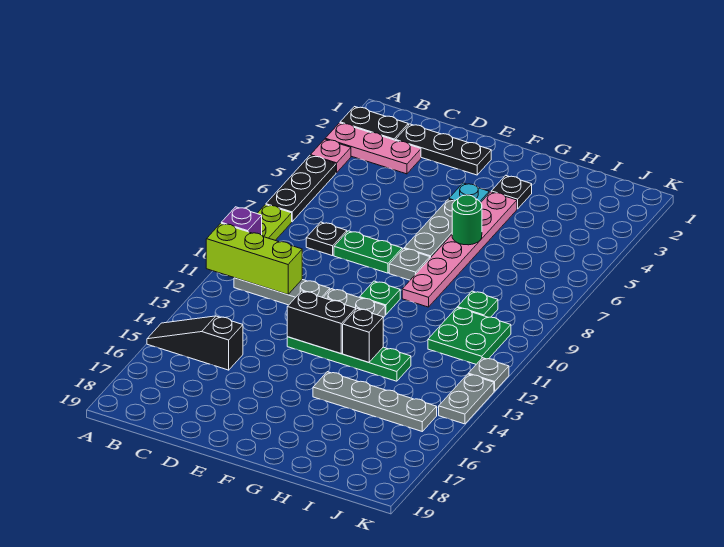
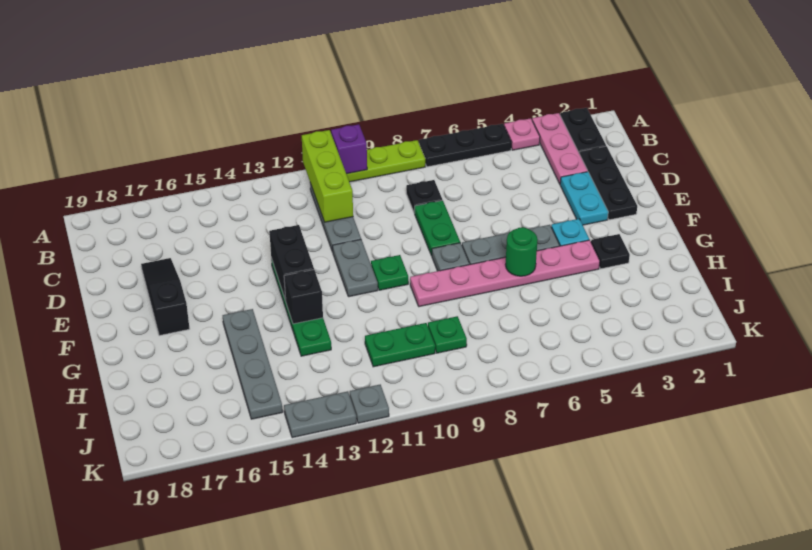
black slope A15:C15 level 1 top C -> black slope D17:F17 level 1 top F
none -> cyan plate D3:E3 level 1
green plate I10:J11 level 1 -> green plate I10:I11 level 1

